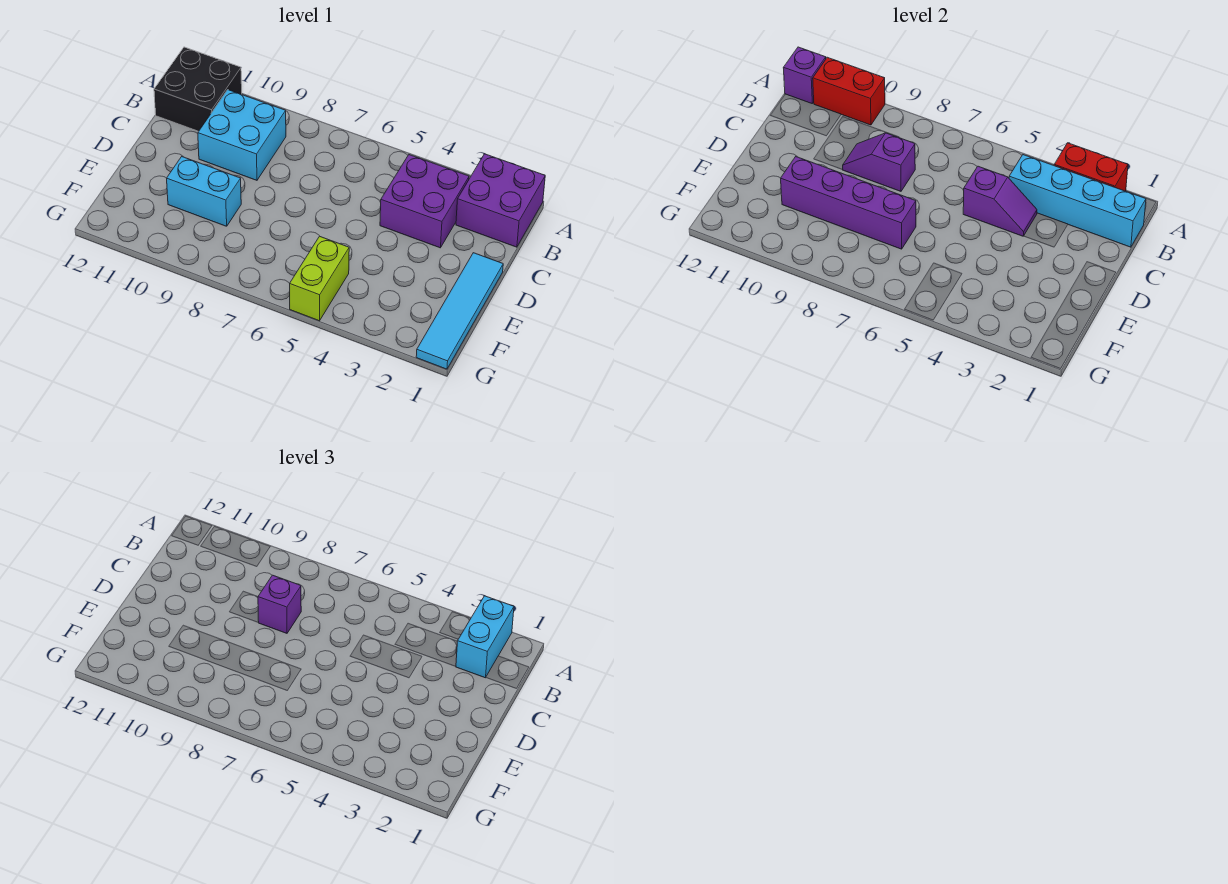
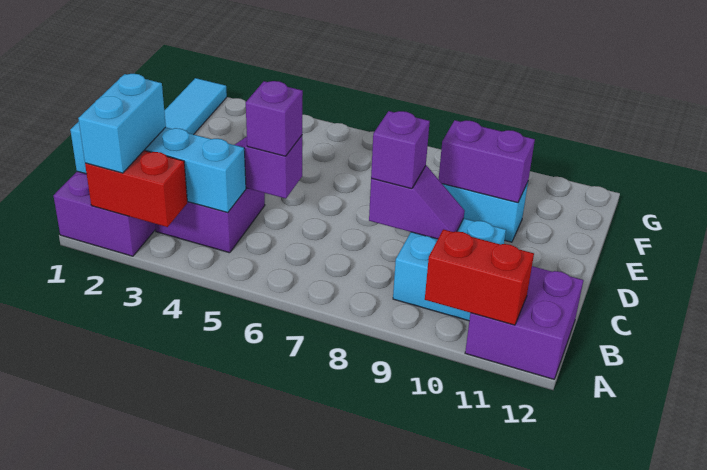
black brick A11:B12 level 1 -> purple brick A11:B12 level 1
purple brick A12 level 2 -> purple brick C5 level 3
purple brick E7:E10 level 2 -> purple brick E9:E10 level 2
lime brick F5:G5 level 1 -> none

